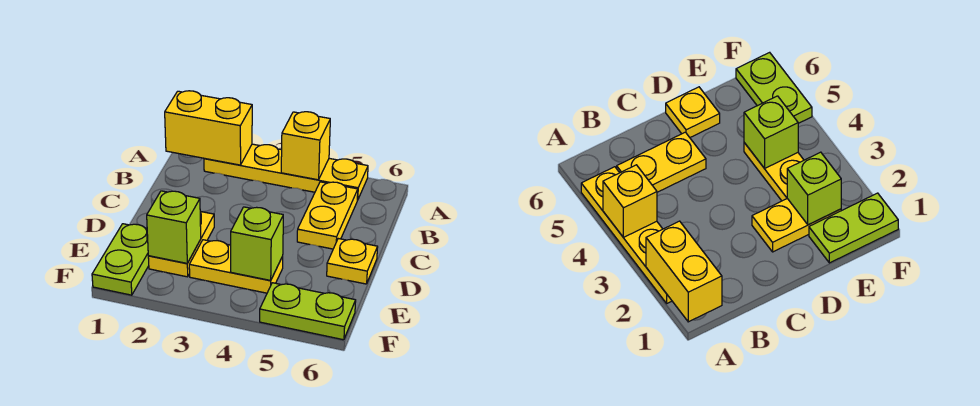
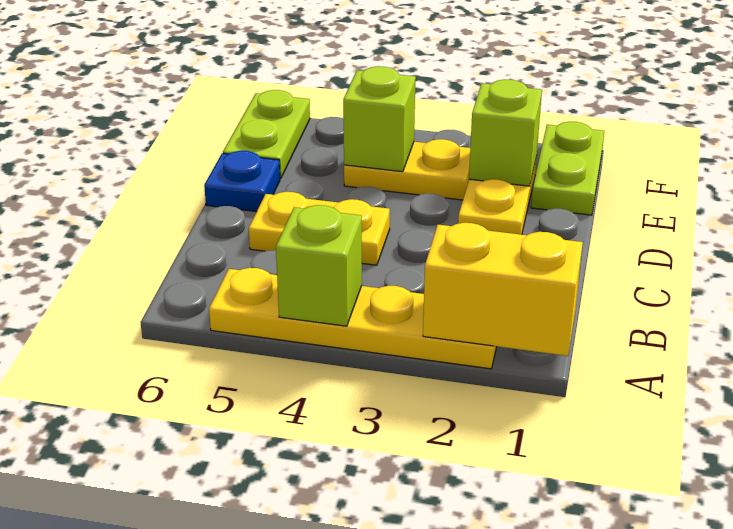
yellow brick A4 level 2 -> lime brick A4 level 2
yellow plate B5:C5 level 1 -> yellow plate C4:C5 level 1
yellow plate D6 level 1 -> blue plate D6 level 1
lime plate F5:F6 level 1 -> lime plate E6:F6 level 1

